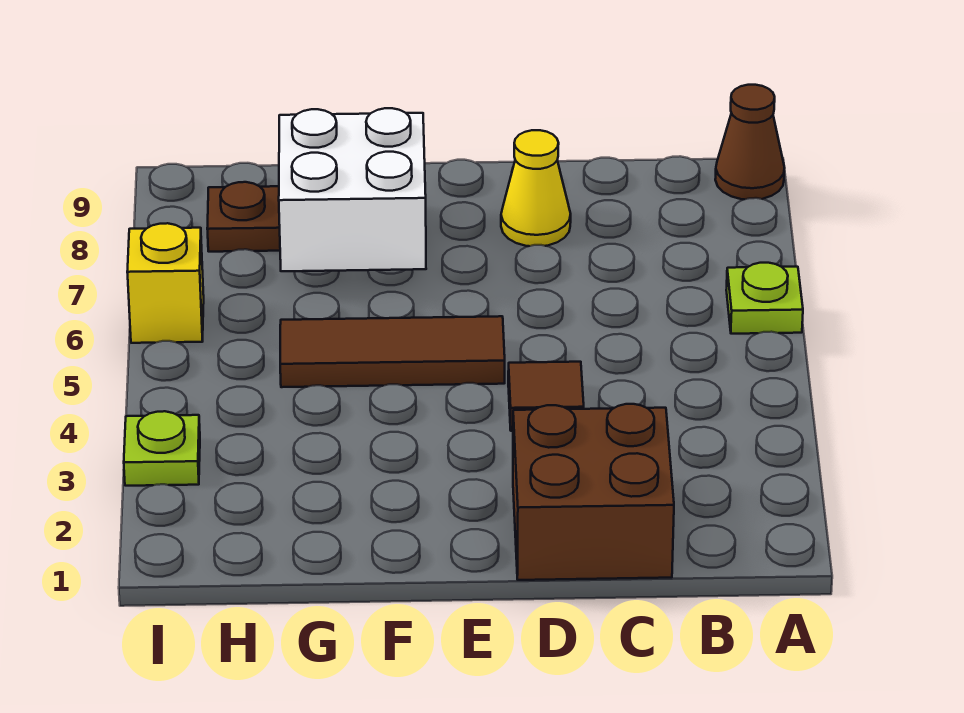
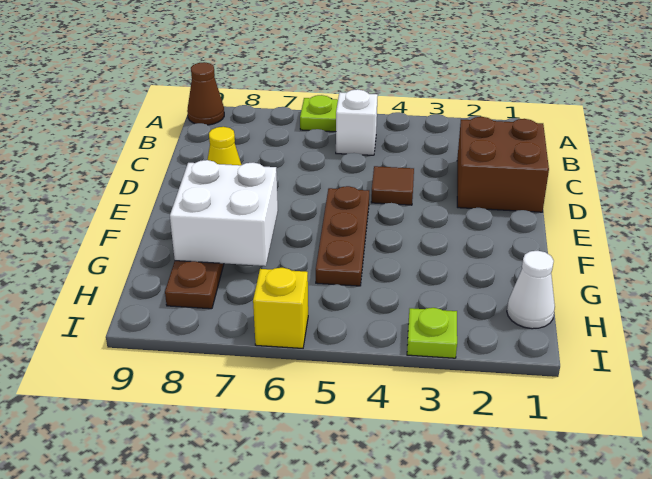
none -> white brick B5 level 1
brown tile E5:G5 level 1 -> brown plate E5:G5 level 1
none -> white cone H1 level 1

